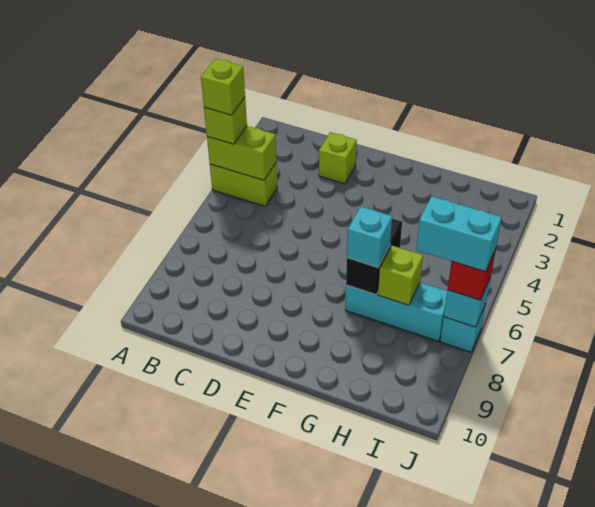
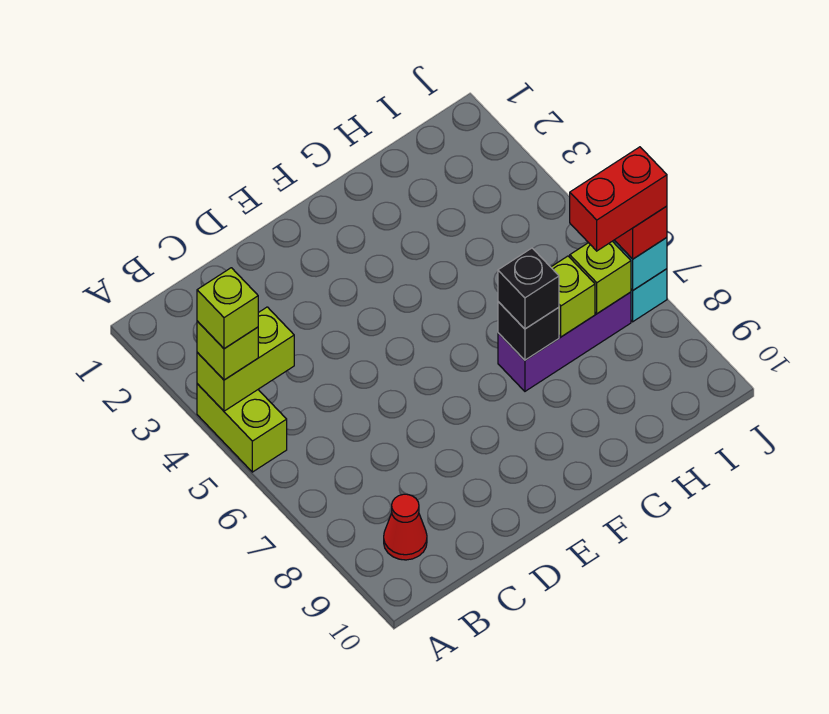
lime brick A4:B4 level 1 -> lime brick A4:A5 level 1
none -> red cone B9 level 1
lime brick D2 level 1 -> lime brick I7 level 2
black brick G6:G7 level 2 -> black brick G7 level 2
cyan brick G7:I7 level 1 -> purple brick G7:I7 level 1
cyan brick G7 level 3 -> black brick G7 level 3
cyan brick I7:J7 level 4 -> red brick I7:J7 level 4

